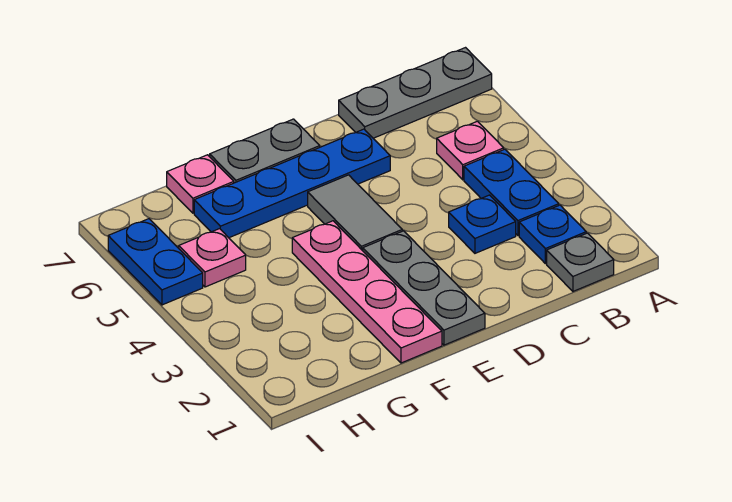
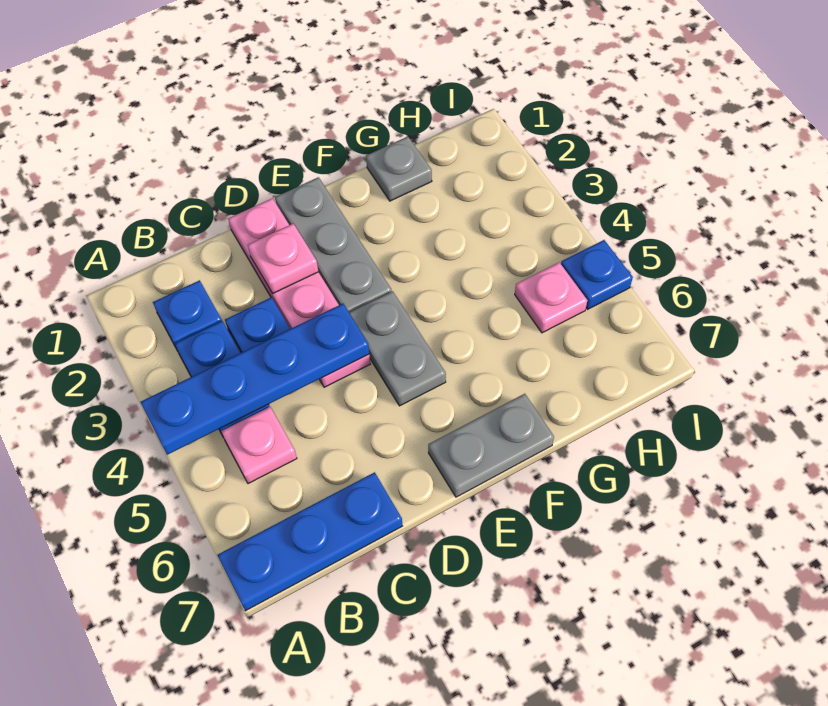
grey plate A7:C7 level 1 -> blue plate A7:C7 level 1
grey plate B1 level 1 -> grey plate G1 level 1
blue plate D6:G6 level 1 -> blue plate A4:D4 level 2
grey tile E4:E5 level 1 -> grey plate E4:E5 level 1
pink plate F1:F4 level 1 -> pink plate D1:D4 level 1
pink plate G7 level 1 -> pink plate D2 level 2
blue plate I5:I6 level 1 -> blue plate I5 level 1

